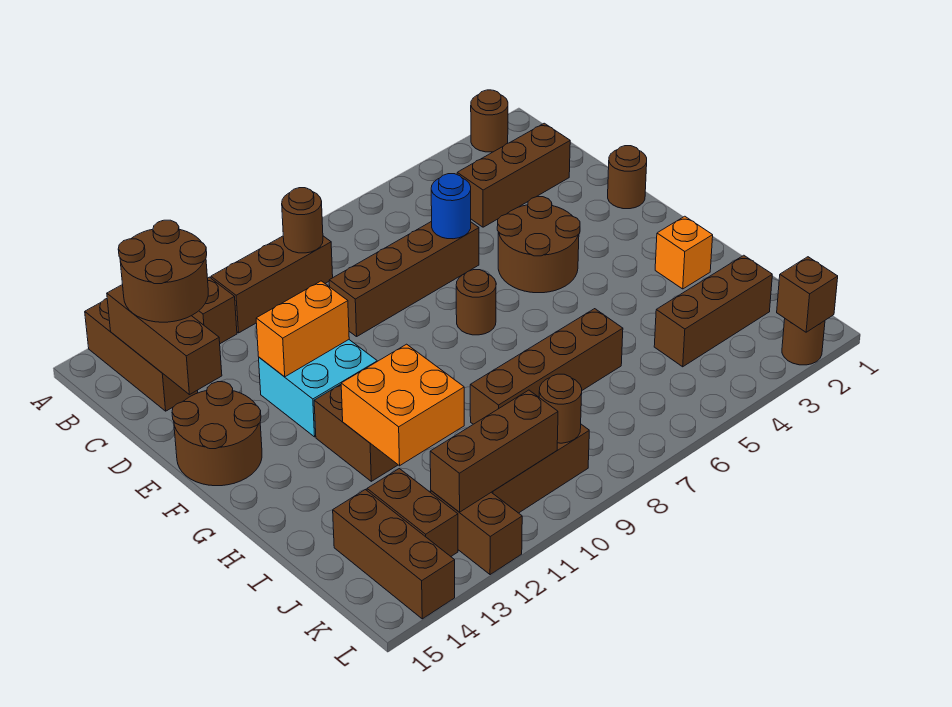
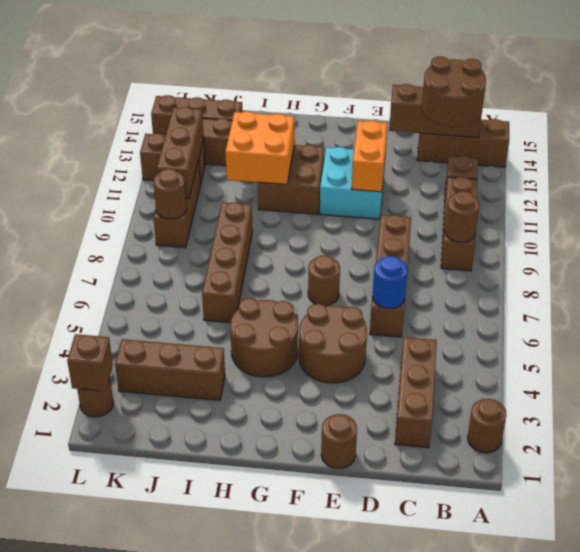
brown round brick E14:F15 level 1 -> brown round brick G4:H5 level 1
orange brick H2 level 1 -> none
brown brick J2:J4 level 1 -> brown brick I3:K3 level 1

